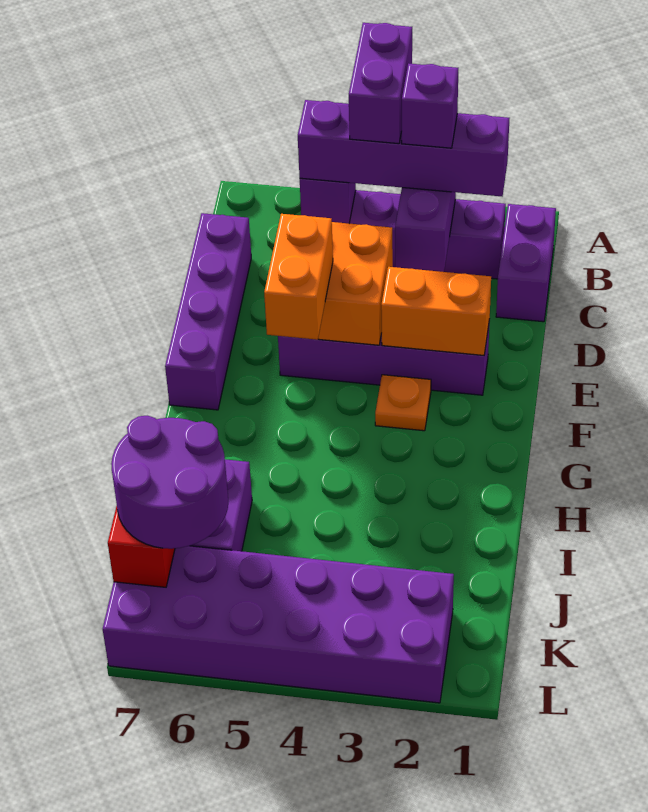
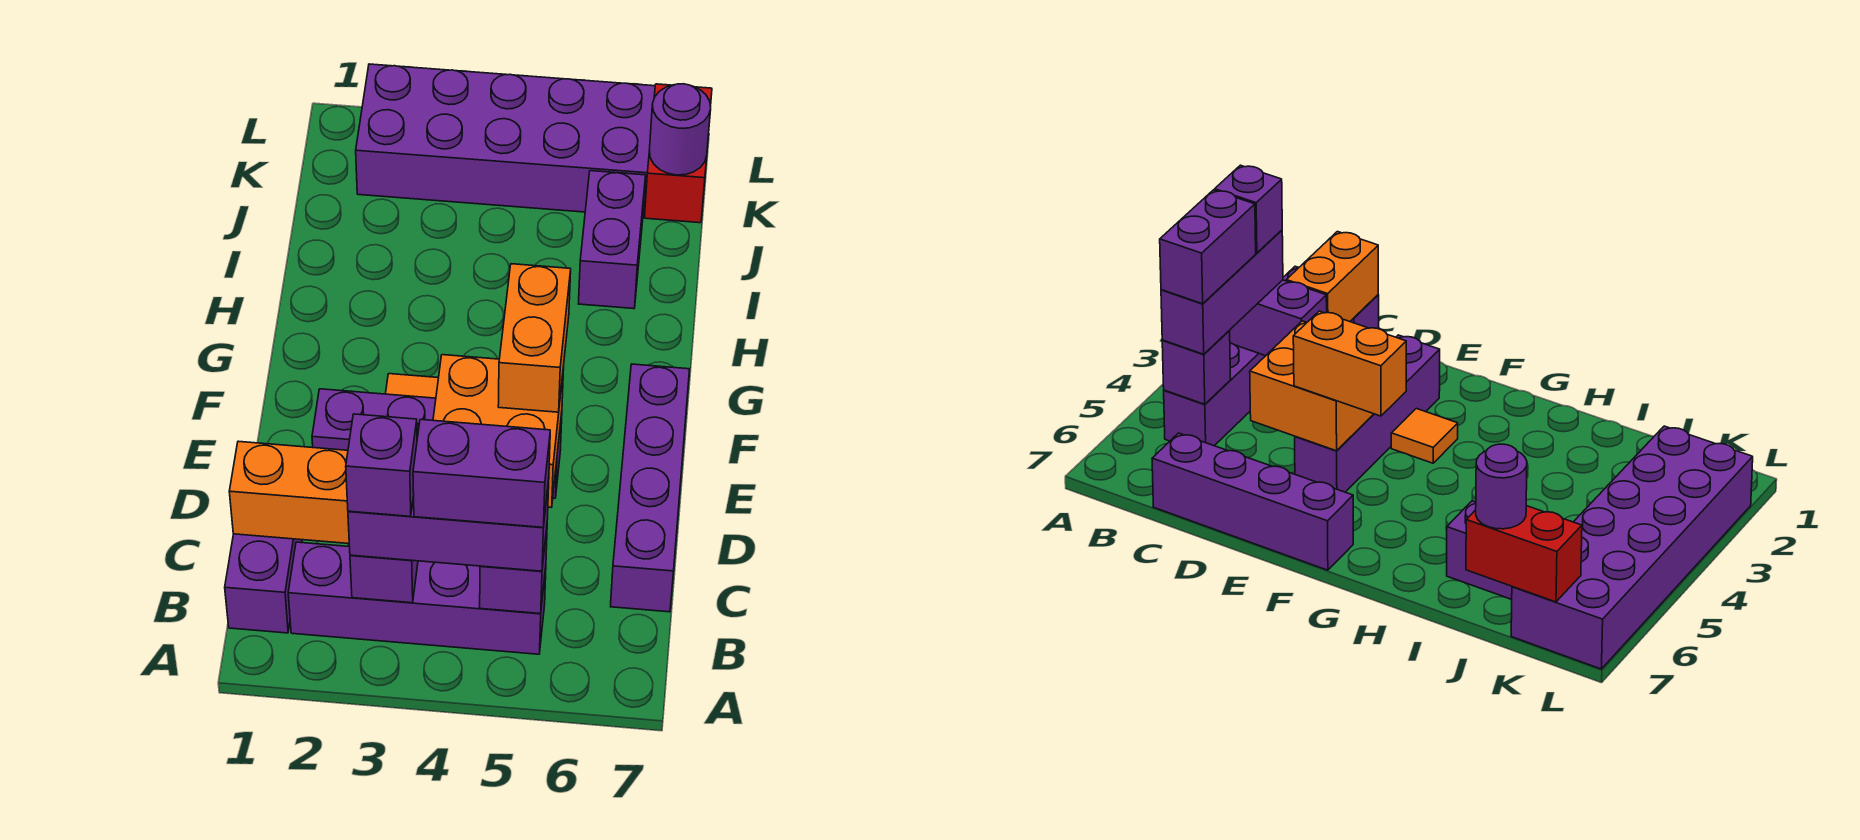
purple brick A4:B4 level 4 -> purple brick B4:B5 level 4
purple brick B2:B5 level 3 -> purple brick B3:B5 level 3
orange brick E2:E3 level 2 -> orange brick C1:C2 level 2
orange plate F3 level 1 -> orange tile F3 level 1
purple round brick J6:K7 level 3 -> purple round brick J7 level 3

